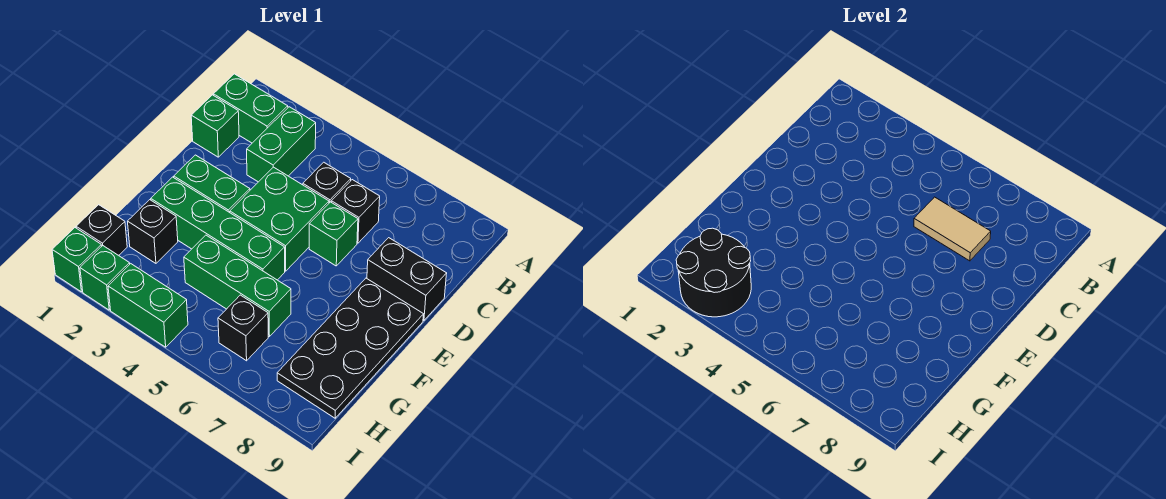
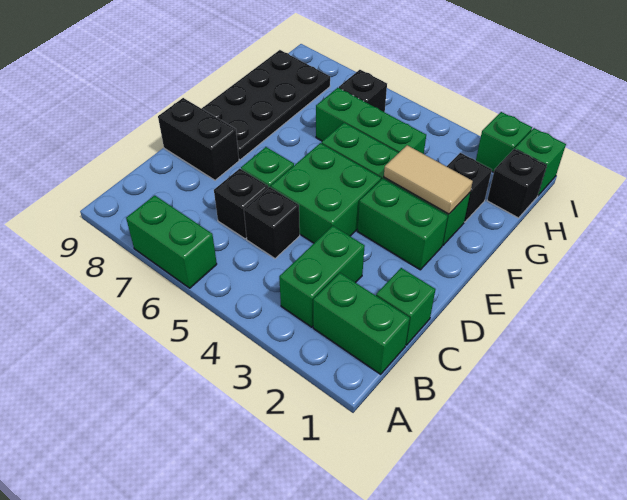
tan tile C6:C7 level 2 -> tan tile F2:F3 level 2
black round brick H2:I3 level 2 -> none
green brick I3:I4 level 1 -> green brick A6:A7 level 1

